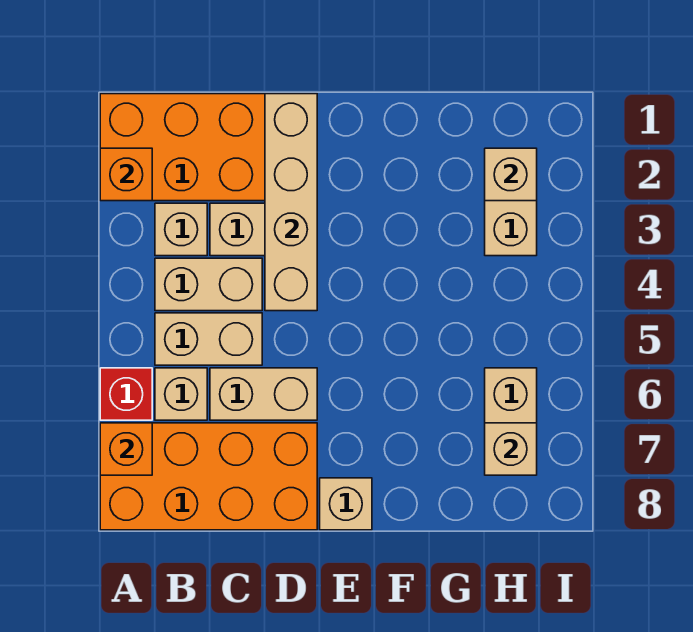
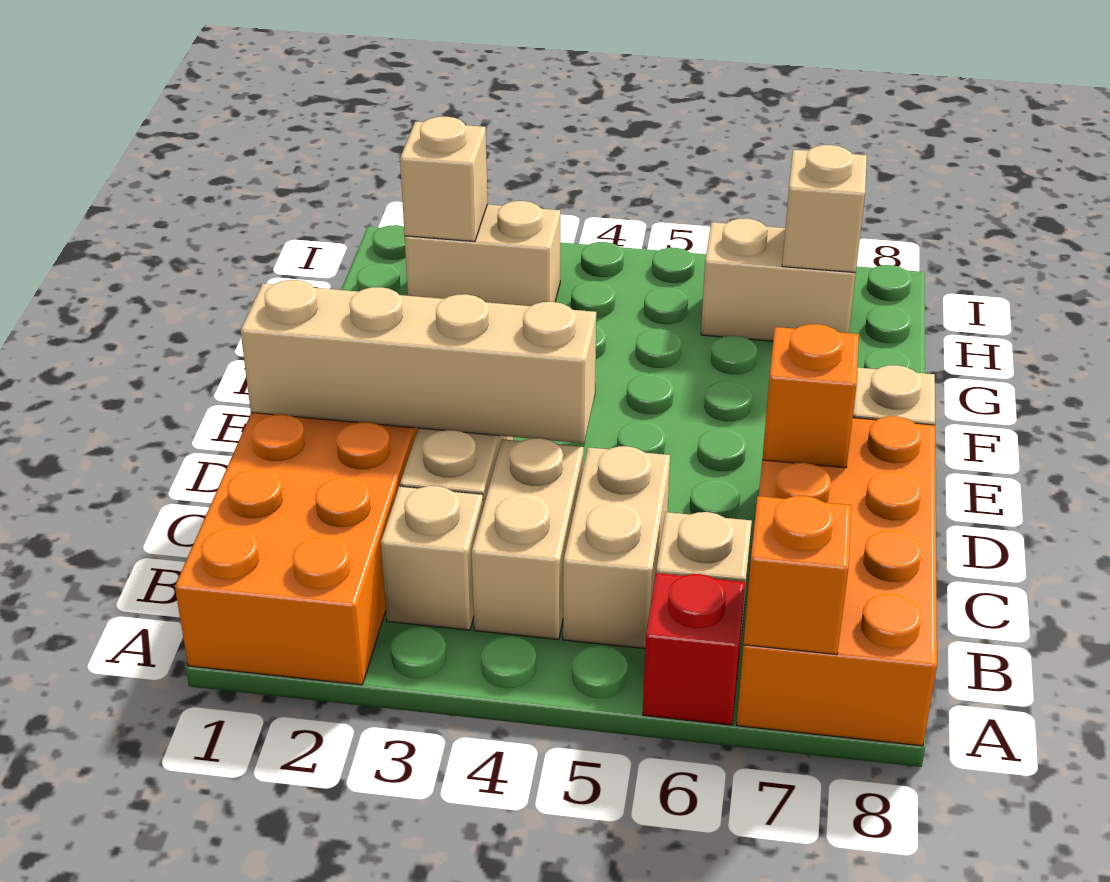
orange brick A2 level 2 -> orange brick D7 level 2
tan brick C6:D6 level 1 -> none

